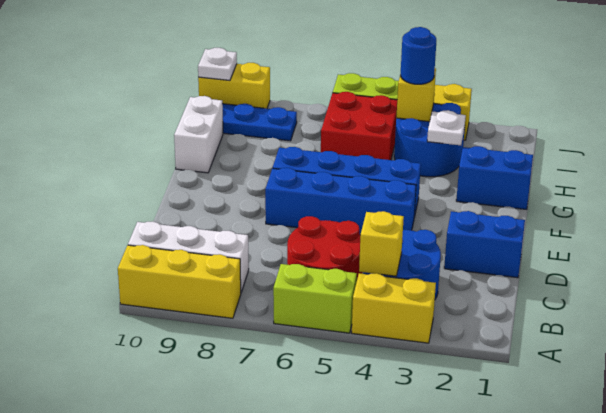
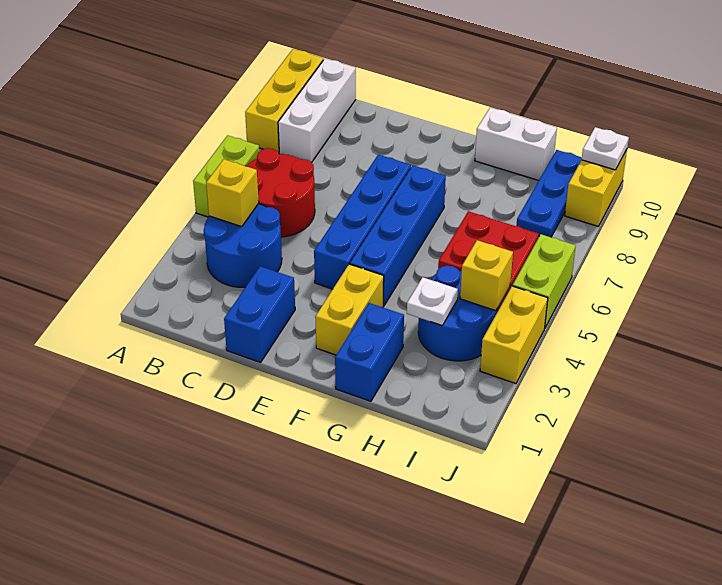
yellow brick A3:A4 level 1 -> yellow brick F2:F3 level 1
blue round brick I4 level 3 -> none

